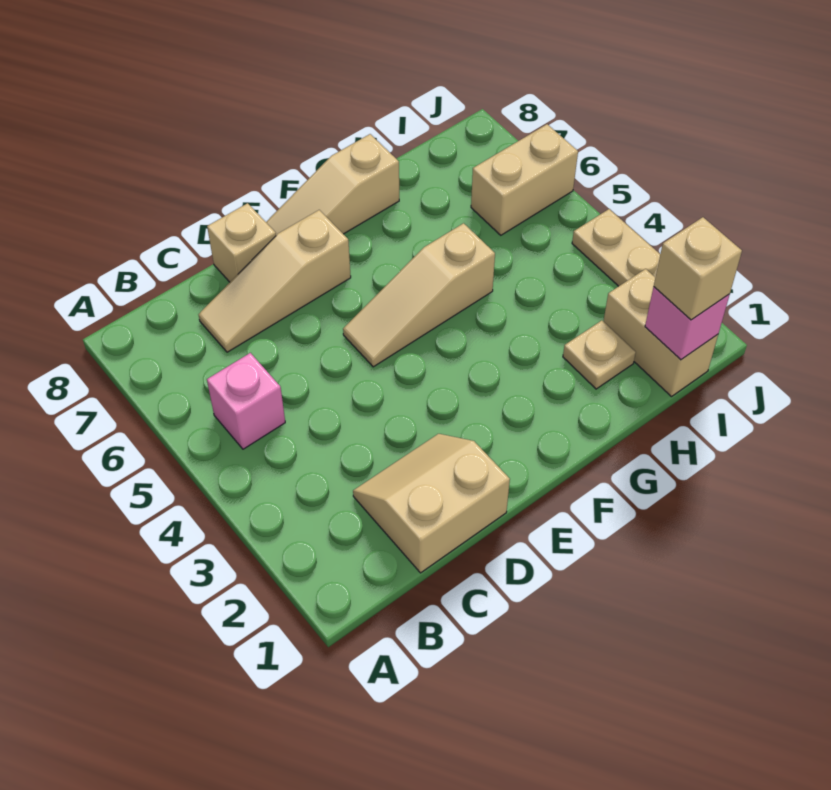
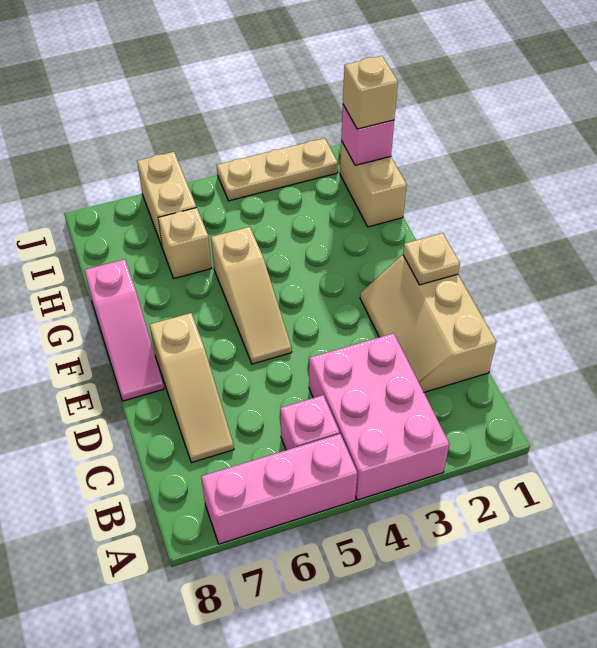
none -> pink brick A3:C4 level 1
none -> pink brick A5:A7 level 1
tan slope C1:D2 level 1 top 1 -> tan slope C1:E2 level 1 top 1
tan brick D8 level 1 -> tan brick H6 level 1
tan slope E8:G8 level 1 top G -> pink slope E8:G8 level 1 top G
tan plate H2 level 1 -> tan plate E1 level 2
tan brick I1:I2 level 1 -> tan brick H1:I1 level 1

